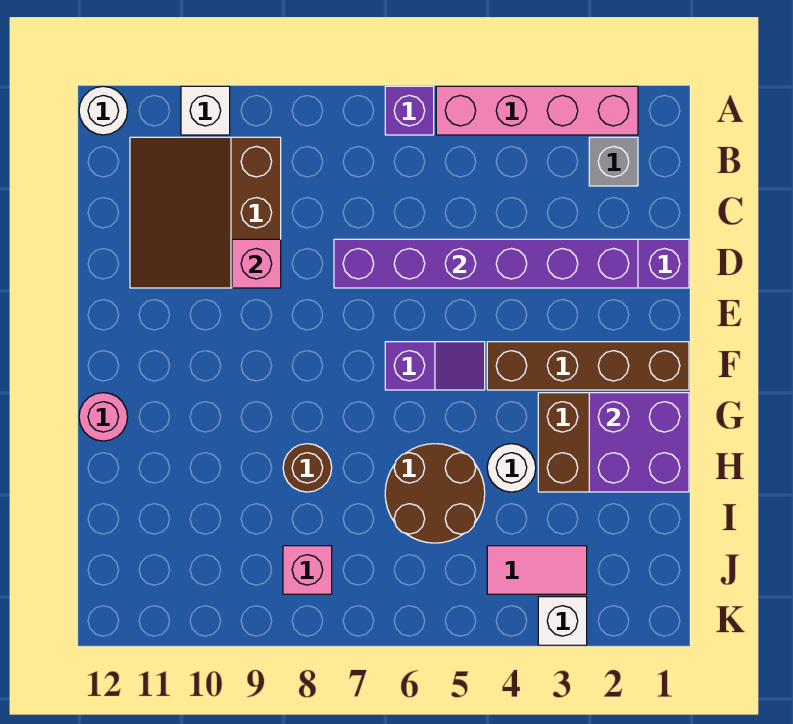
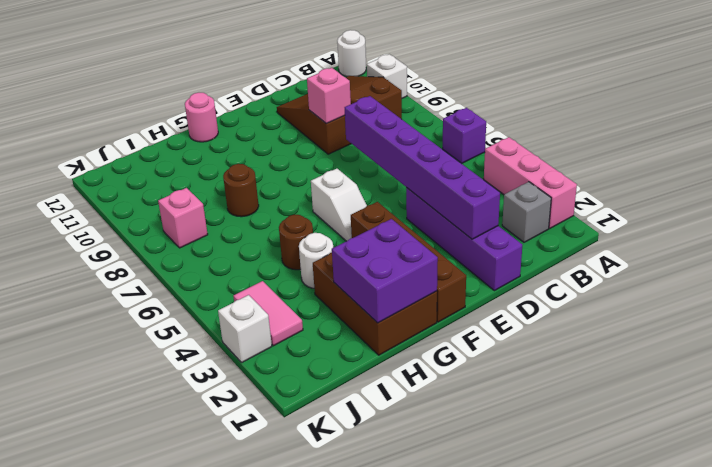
pink brick A2:A5 level 1 -> pink brick A2:A4 level 1
purple slope F5:F6 level 1 top 6 -> white slope F5:F6 level 1 top 6
brown round brick H5:I6 level 1 -> brown round brick H5 level 1

